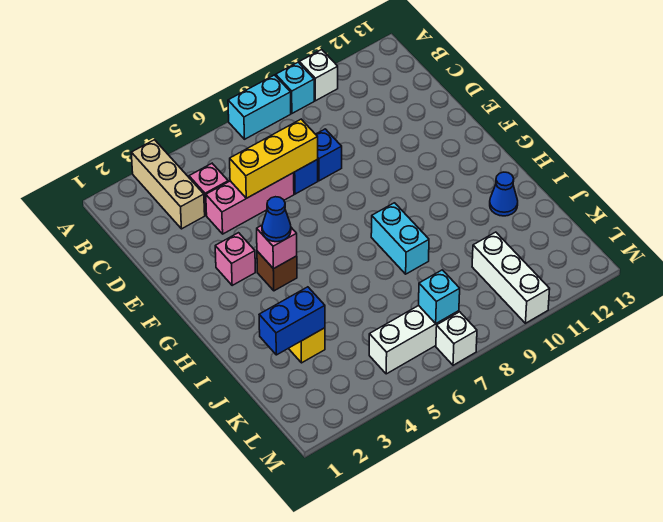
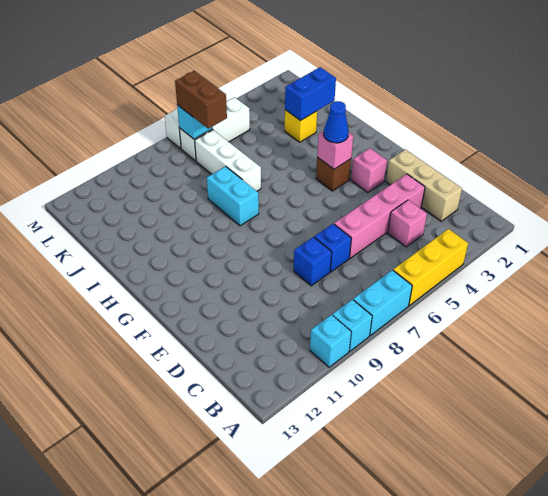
tan brick A3:C3 level 1 -> tan brick C2:E2 level 1
white brick A10 level 1 -> cyan brick A10 level 1
pink brick D4:D6 level 1 -> pink brick D3:D6 level 1
yellow brick D5:D7 level 2 -> yellow brick A4:A6 level 1
blue cone I12 level 1 -> none
none -> brown brick K7:L7 level 3
white brick K10:M10 level 1 -> white brick I7:K7 level 1

